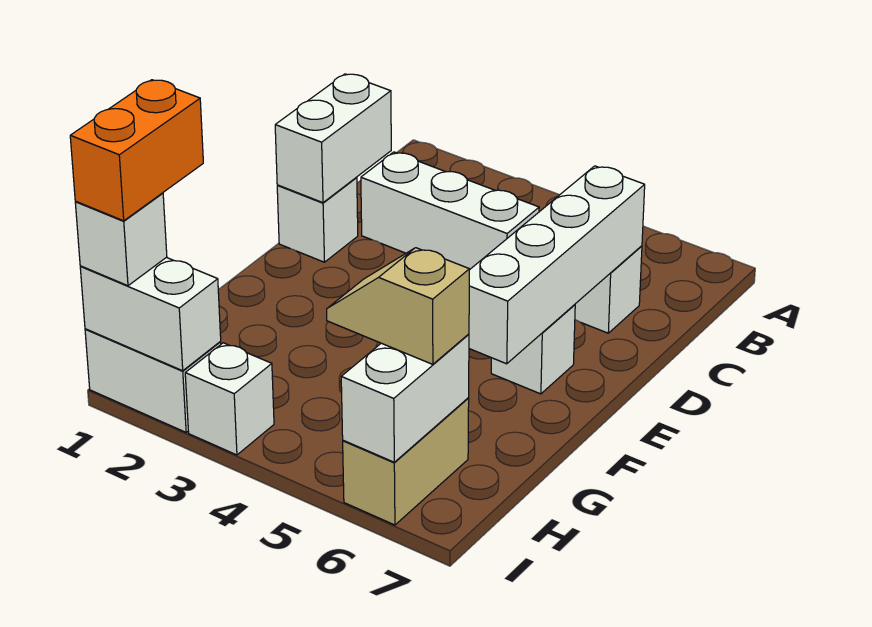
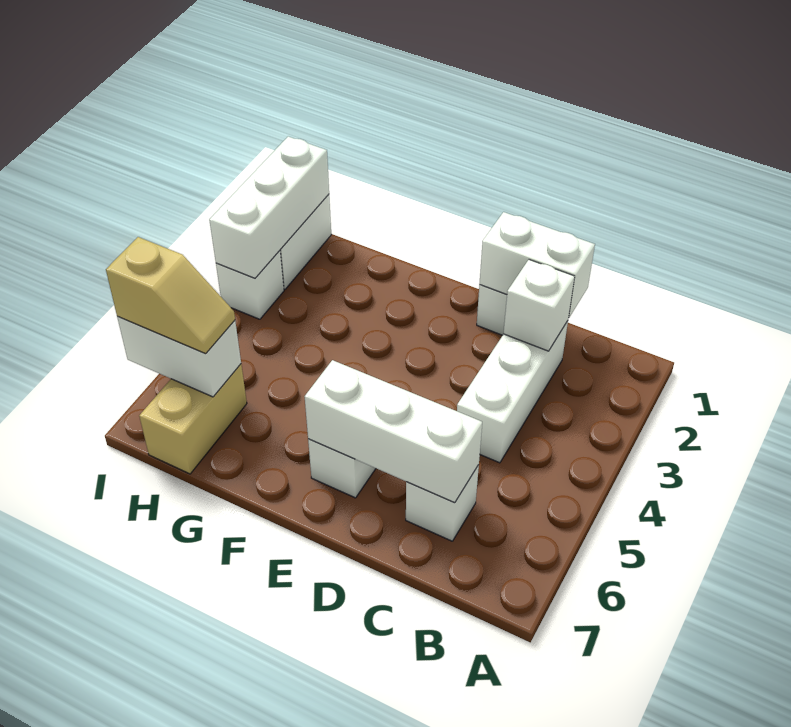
white brick C6:F6 level 2 -> white brick C6:E6 level 2
orange brick H1:I1 level 4 -> none
tan slope H5:H6 level 3 top 6 -> tan slope H6:I6 level 3 top I
tan brick H6:I6 level 1 -> tan brick H6:H7 level 1
white brick I1:I2 level 2 -> white brick I1:I3 level 2
white brick I1 level 3 -> white brick C2 level 2

